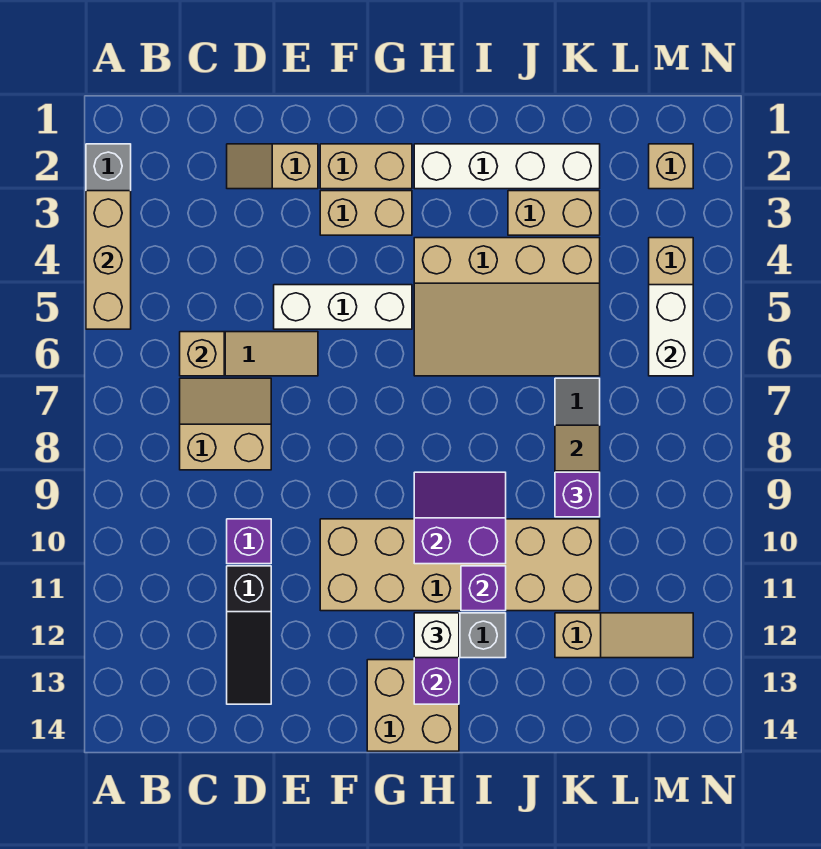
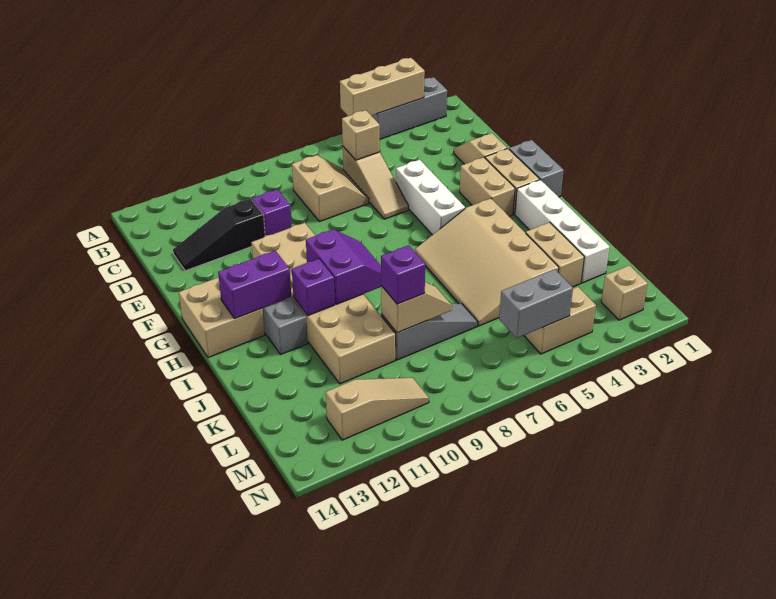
none -> grey brick F1:G1 level 1
white brick H12 level 3 -> none
tan slope K12:M12 level 1 top K -> tan slope M10:M12 level 1 top 12
white brick M5:M6 level 2 -> grey brick M5:M6 level 2

